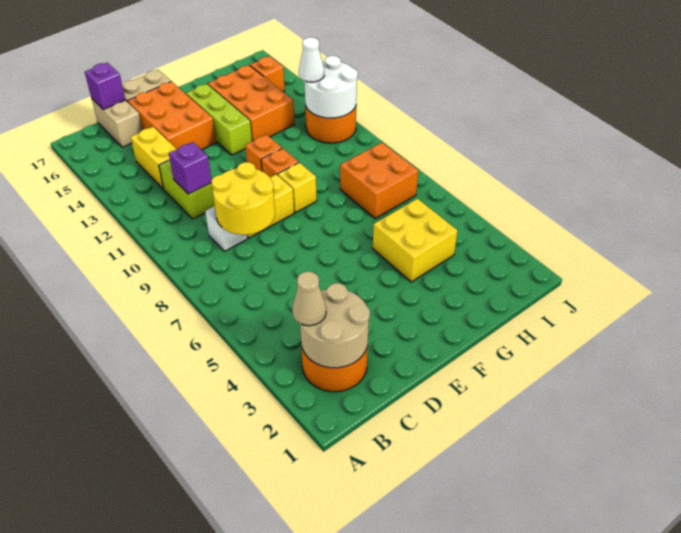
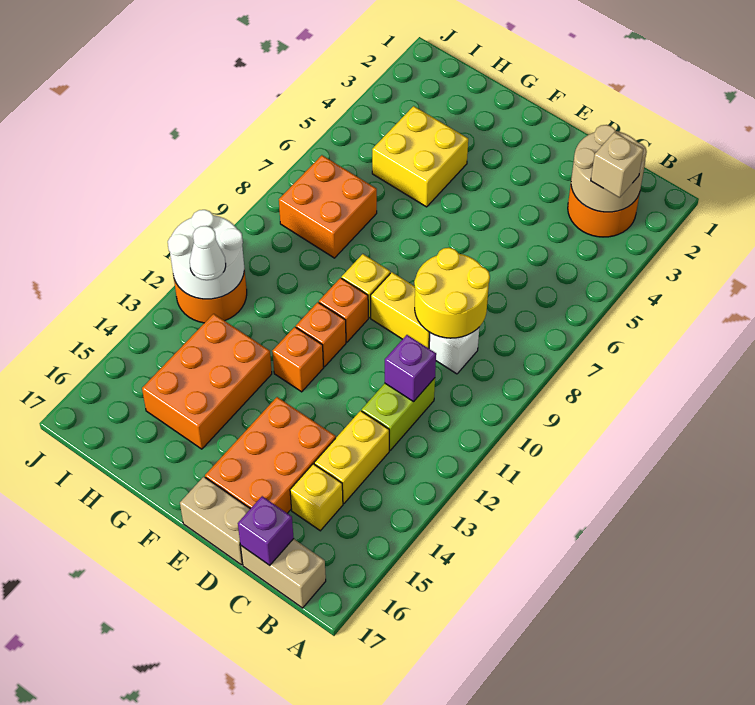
tan cone B3 level 3 -> tan brick B3 level 3
none -> yellow brick C15 level 1
tan brick C16:C17 level 1 -> tan brick B17:C17 level 1
lime brick F13:F15 level 1 -> none
orange brick I15 level 1 -> orange brick F12 level 1

